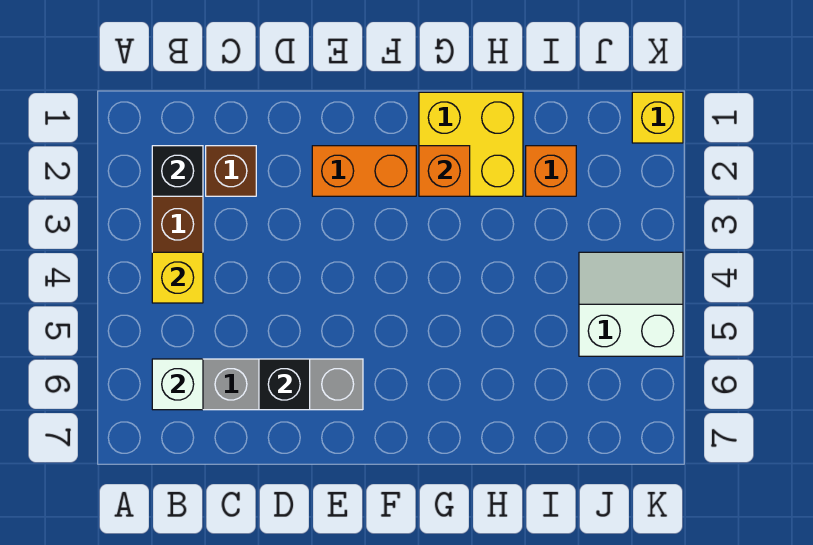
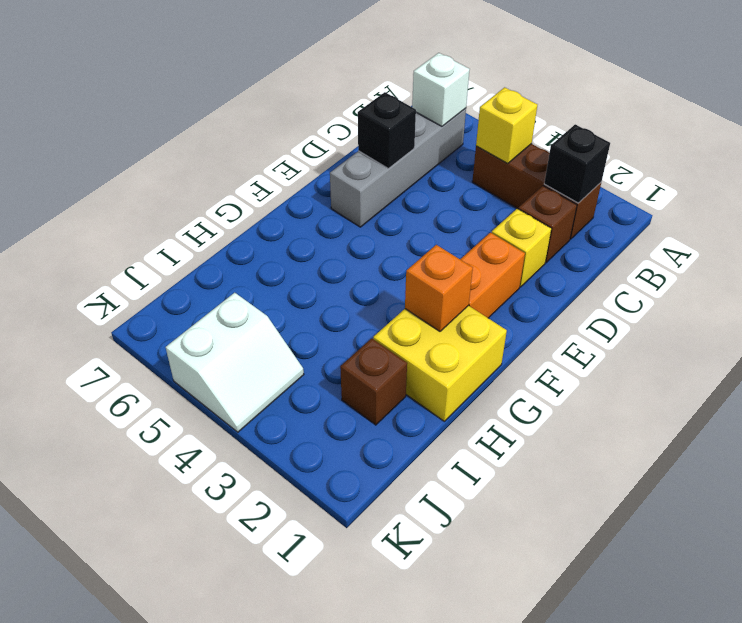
orange brick I2 level 1 -> brown brick I2 level 1
yellow brick K1 level 1 -> yellow brick D2 level 1

